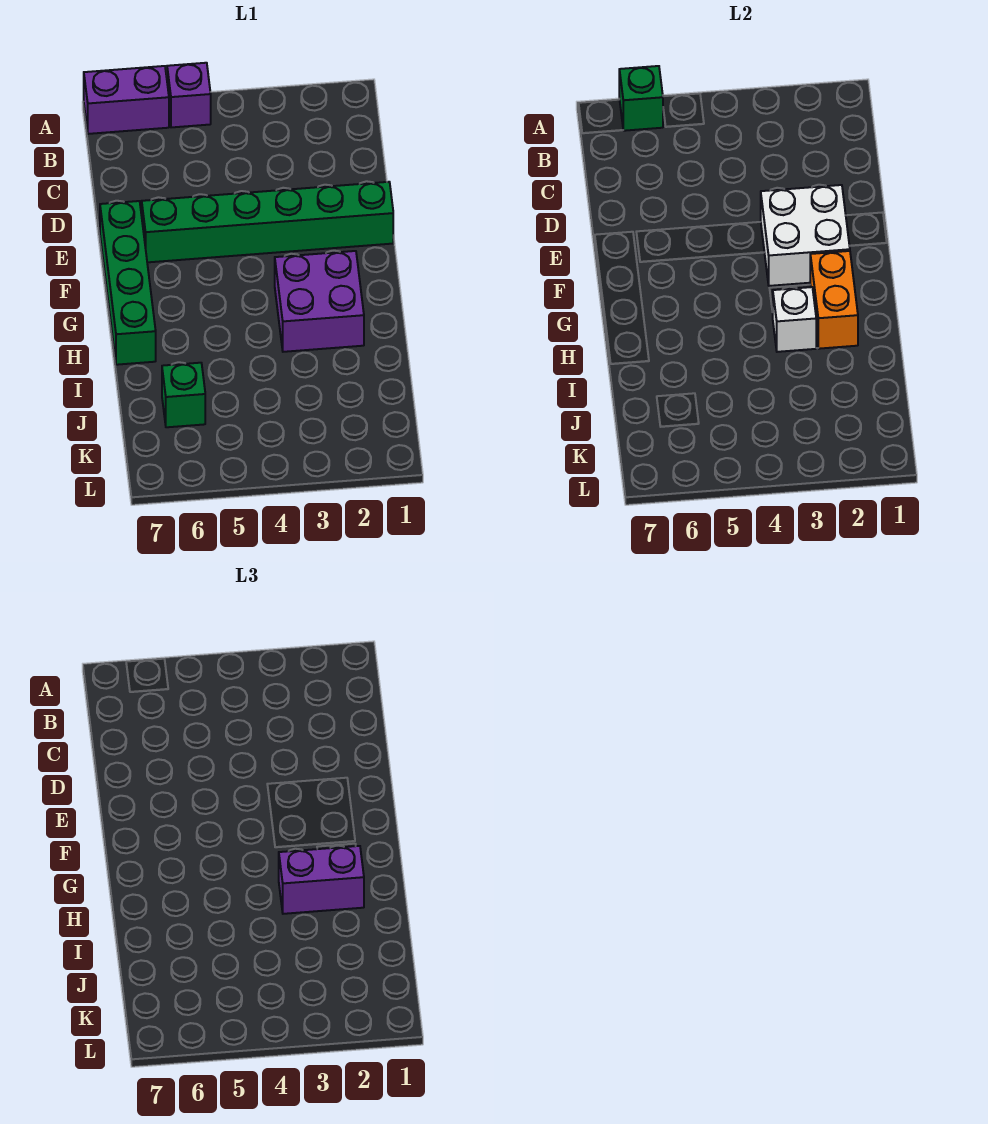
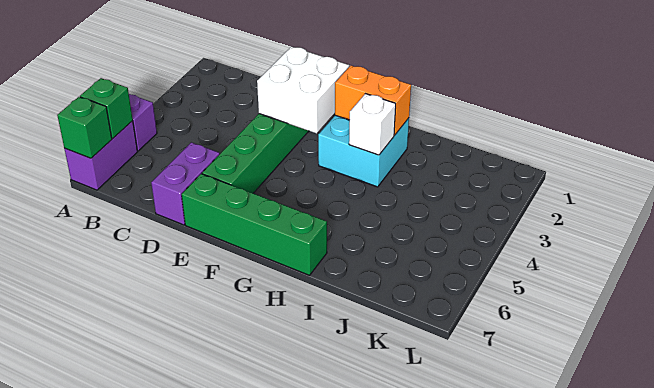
purple brick G2:H3 level 1 -> cyan brick G2:H3 level 1
purple brick H2:H3 level 3 -> purple brick D6:D7 level 1
green brick J6 level 1 -> green brick A7 level 2

